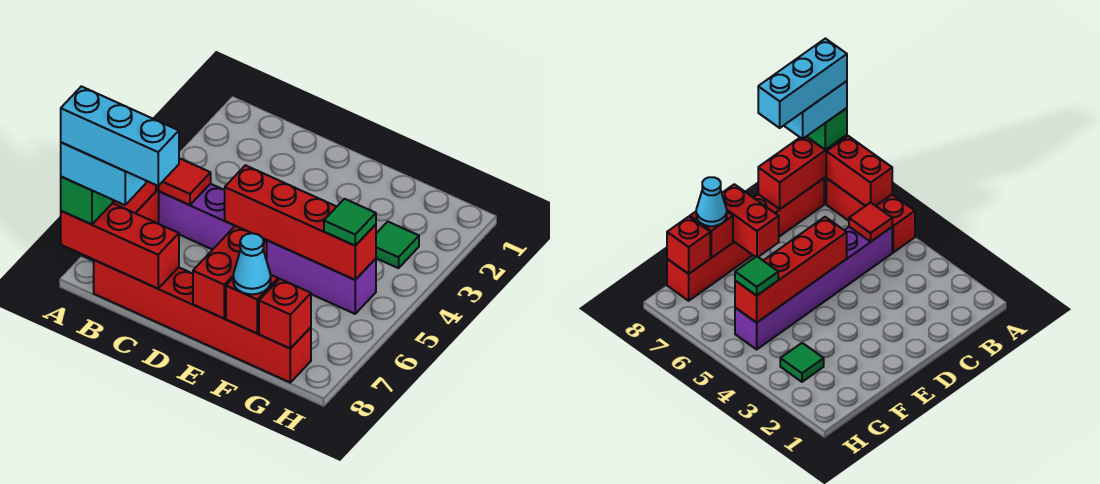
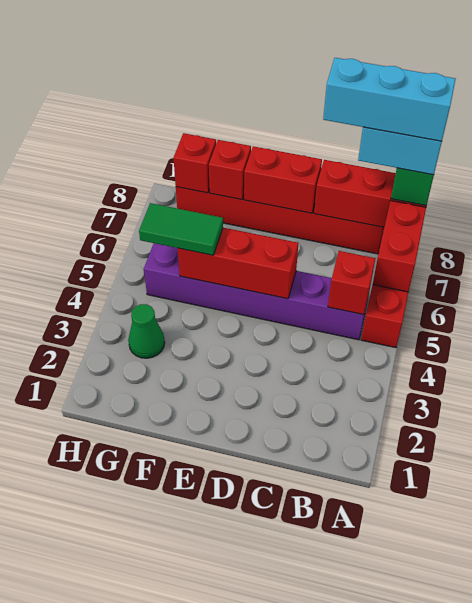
red tile B5 level 2 -> red brick B5 level 2
red brick D5:G5 level 2 -> red brick D5:F5 level 2
red brick E7:E8 level 2 -> red brick D8:E8 level 2
cyan cone F8 level 3 -> none
green tile G3 level 1 -> green cone G3 level 1
green tile G5 level 3 -> green tile F5:G5 level 3

